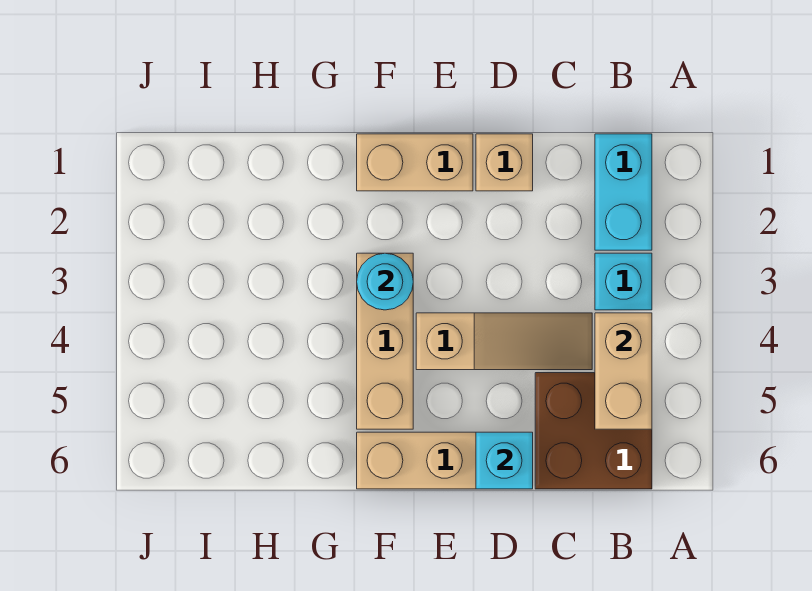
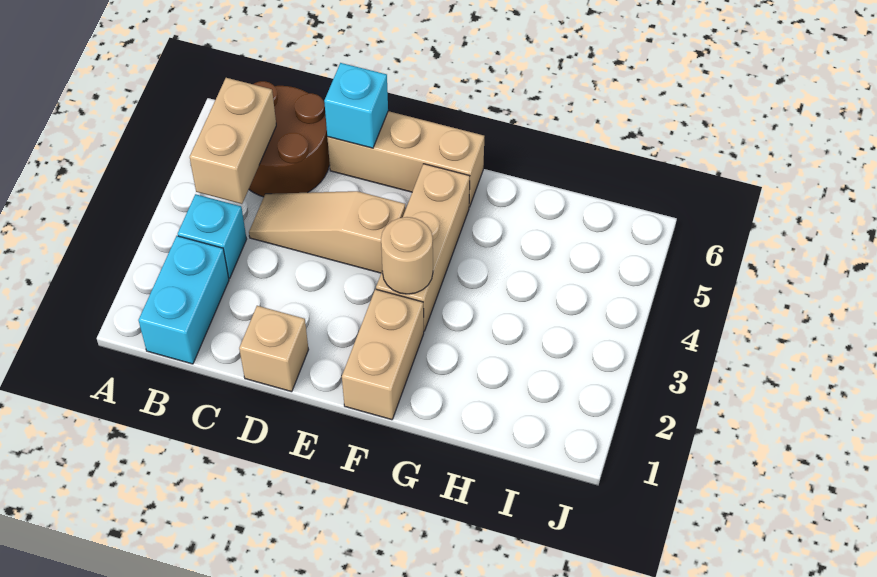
brown brick B5:C6 level 1 -> brown round brick B5:C6 level 1
tan brick E1:F1 level 1 -> tan brick F1:F2 level 1
cyan round brick F3 level 2 -> tan round brick F3 level 2

